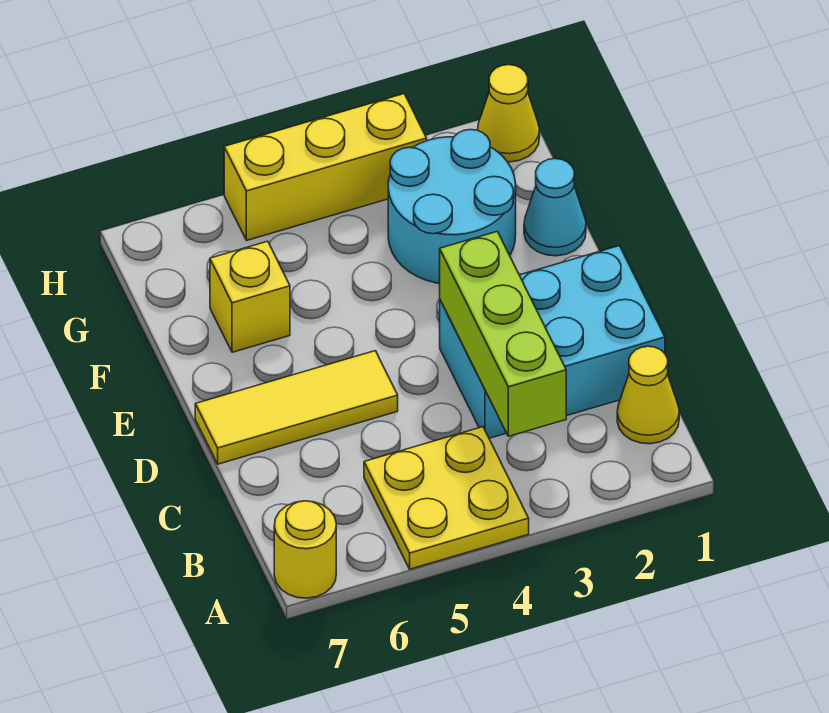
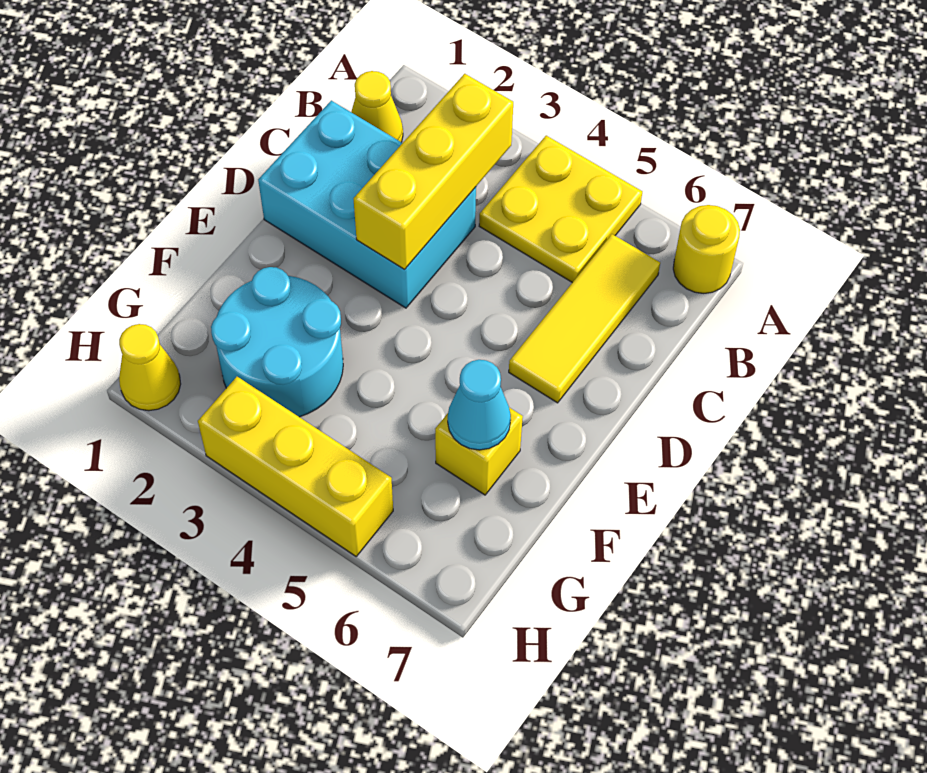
lime brick B3:D3 level 2 -> yellow brick B3:D3 level 2
yellow tile D5:D7 level 1 -> yellow tile B6:D6 level 1
cyan cone F1 level 1 -> cyan cone F6 level 2

